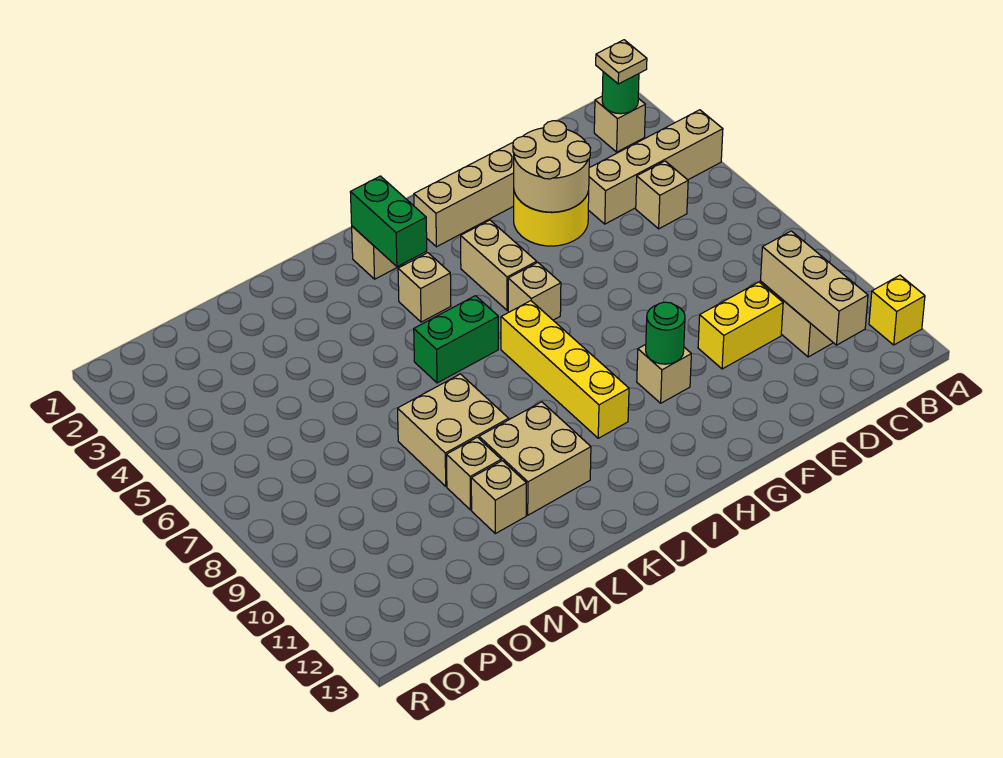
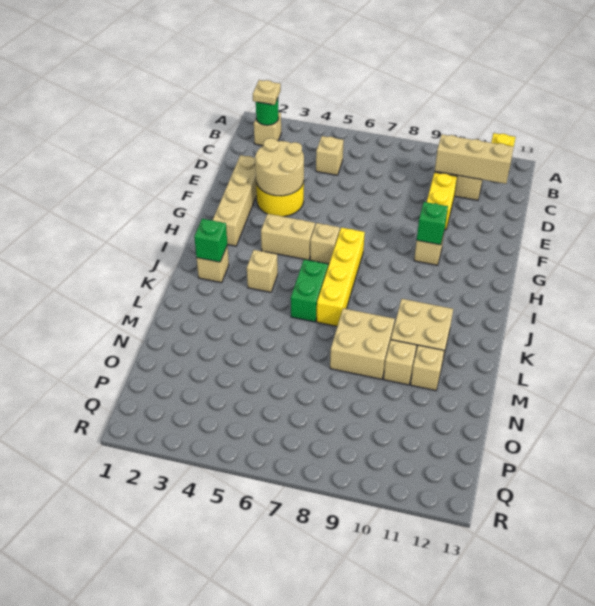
tan brick A4:D4 level 1 -> none
green round brick G10 level 2 -> green brick G10 level 2
yellow brick I7:I10 level 1 -> yellow brick H7:K7 level 1
green brick J2:J3 level 2 -> green brick J2 level 2

